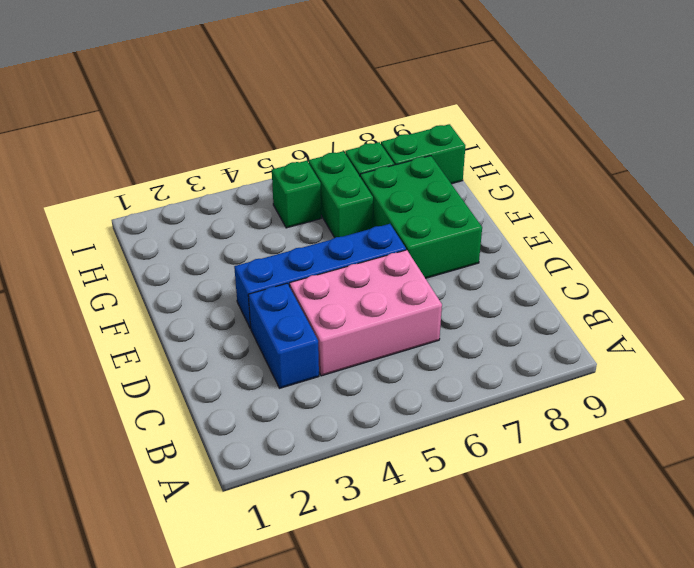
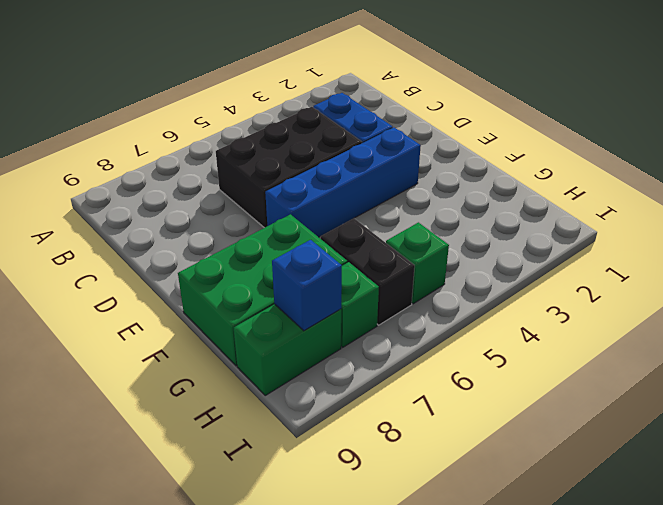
pink brick C4:D6 level 1 -> black brick C4:D6 level 1
green brick E7:G8 level 1 -> green brick F7:G9 level 1
green brick G6:H6 level 1 -> black brick G6:H6 level 1
none -> blue brick H8 level 2

